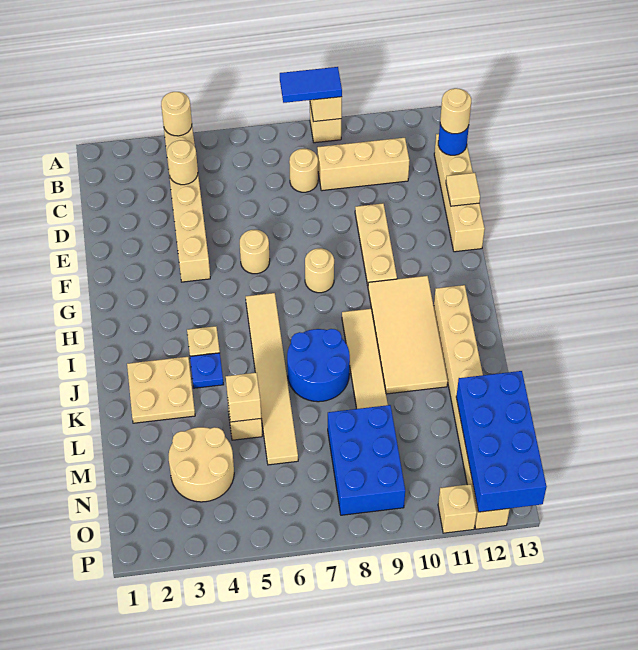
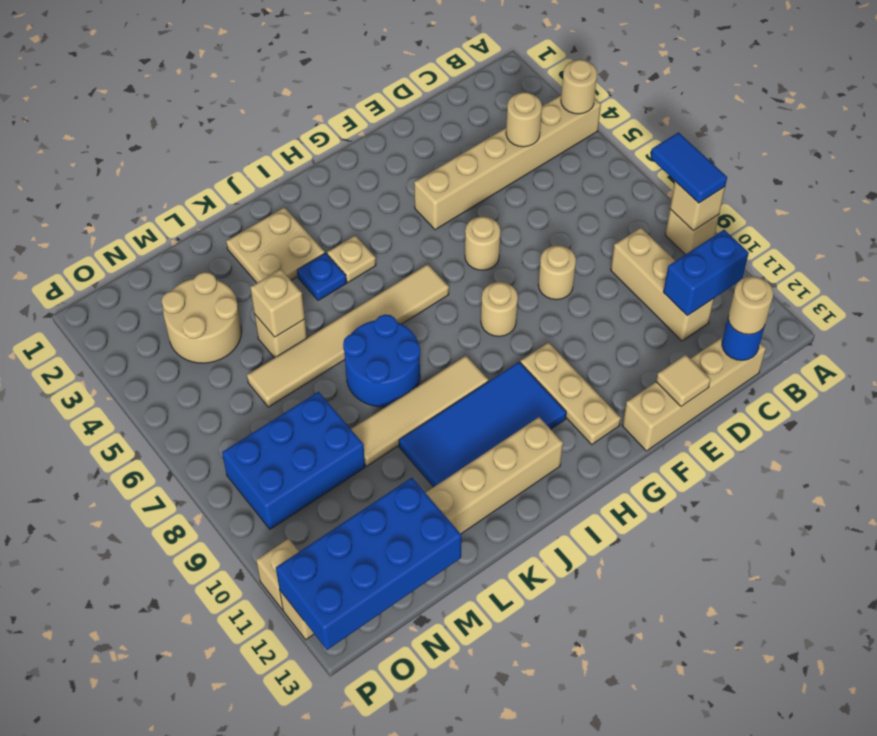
none -> blue brick B11:C11 level 2
tan round brick C8 level 1 -> tan round brick E8 level 1
tan plate E10:G10 level 1 -> tan plate G10:G12 level 1
tan tile H10:K11 level 1 -> blue tile H10:K11 level 1

